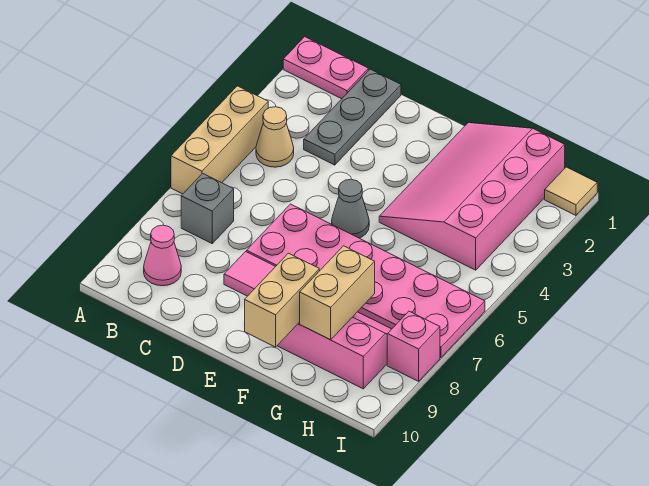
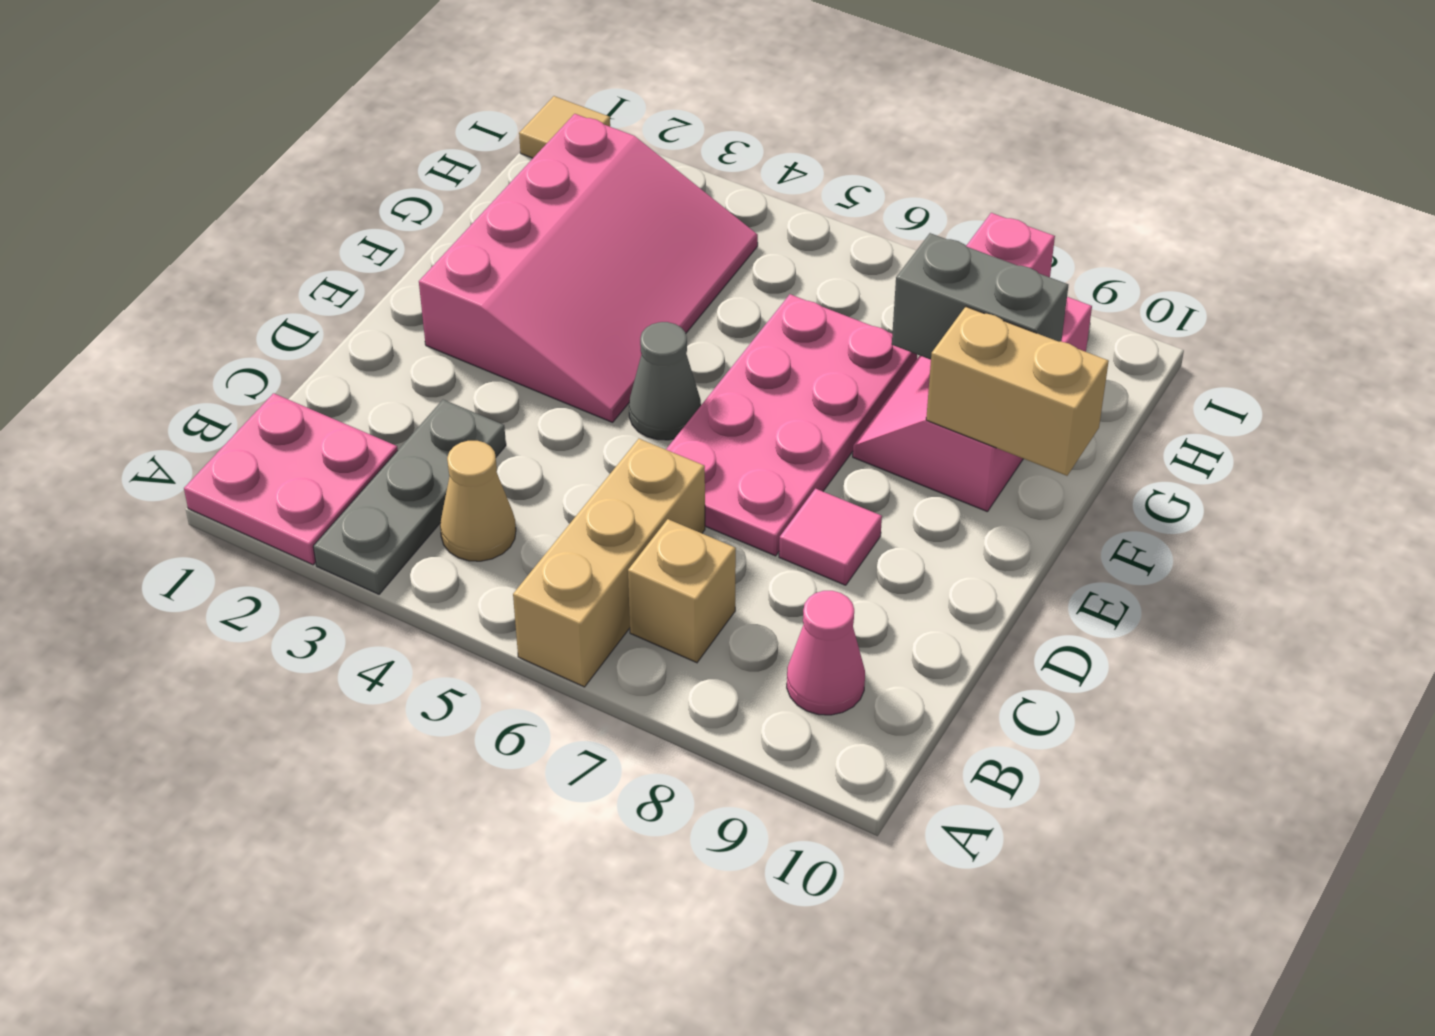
pink plate A1:B1 level 1 -> pink plate A1:B2 level 1
tan brick A4:A6 level 1 -> tan brick A6:C6 level 1
grey brick B7 level 1 -> tan brick B7 level 1
grey plate C1:C3 level 1 -> grey plate A3:C3 level 1
pink plate D6:I7 level 1 -> pink plate D6:G7 level 1
pink slope F1:H4 level 1 top H -> pink slope E2:H4 level 1 top 2
tan brick G8:G9 level 2 -> grey brick G8:G9 level 2

